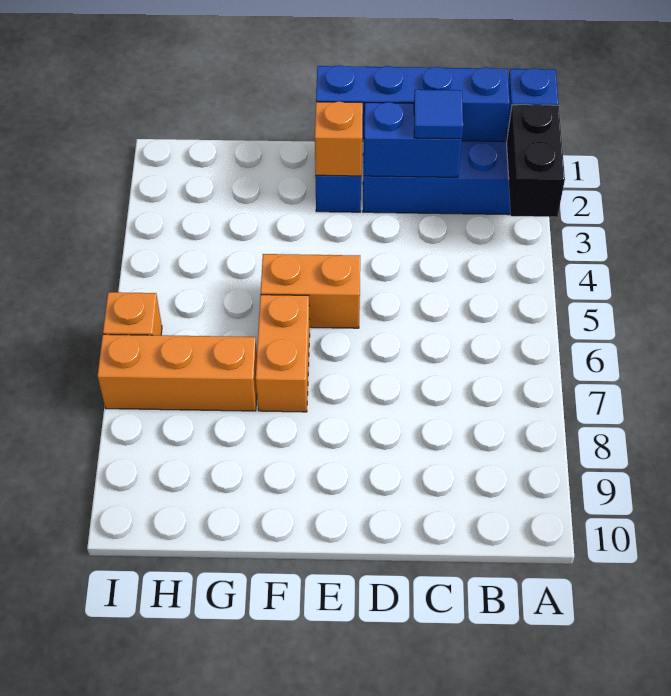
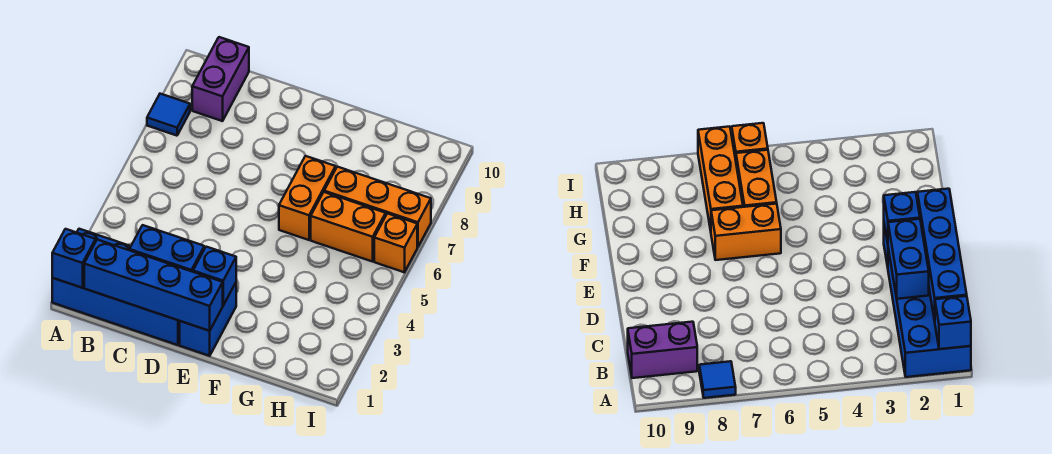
black brick A2:A3 level 2 -> none
none -> purple brick B9:B10 level 1
blue tile C2 level 3 -> blue tile A8 level 1
orange brick E2 level 2 -> blue brick E2 level 2
orange brick E5:F5 level 1 -> orange brick G6:H6 level 1

